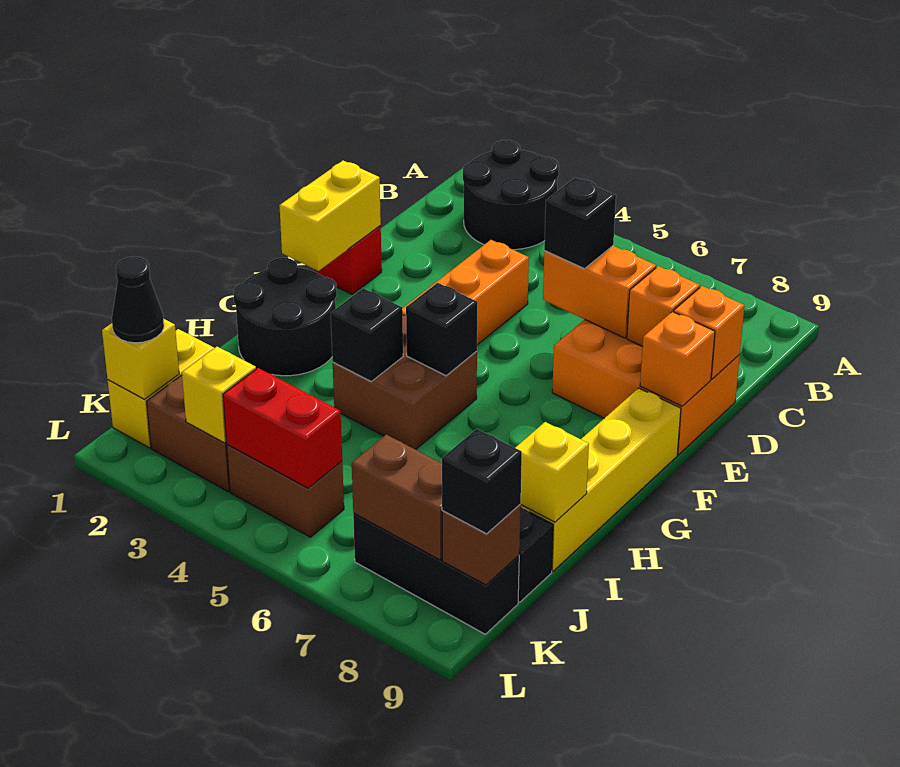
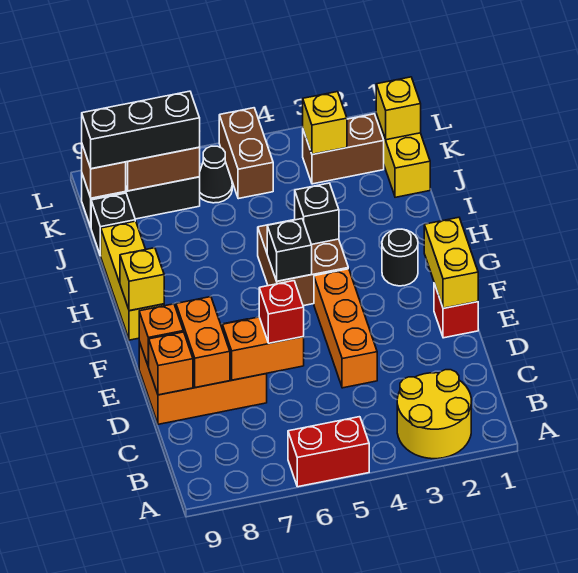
black round brick A2:B3 level 1 -> yellow round brick A2:B3 level 1
black brick D6 level 3 -> red brick D6 level 3
orange brick D8 level 2 -> orange brick D8:E8 level 2
yellow brick F9:I9 level 1 -> yellow brick G9:I9 level 1
black round brick G1:H2 level 1 -> black round brick G2 level 1
yellow brick I9 level 2 -> yellow brick G9 level 2
black cone K1 level 3 -> black cone K6 level 1
brown brick K4:K5 level 1 -> brown brick K5:L5 level 1
red brick K4:K5 level 2 -> red brick A5:A6 level 1
black brick K9 level 3 -> black brick K7:K9 level 3

